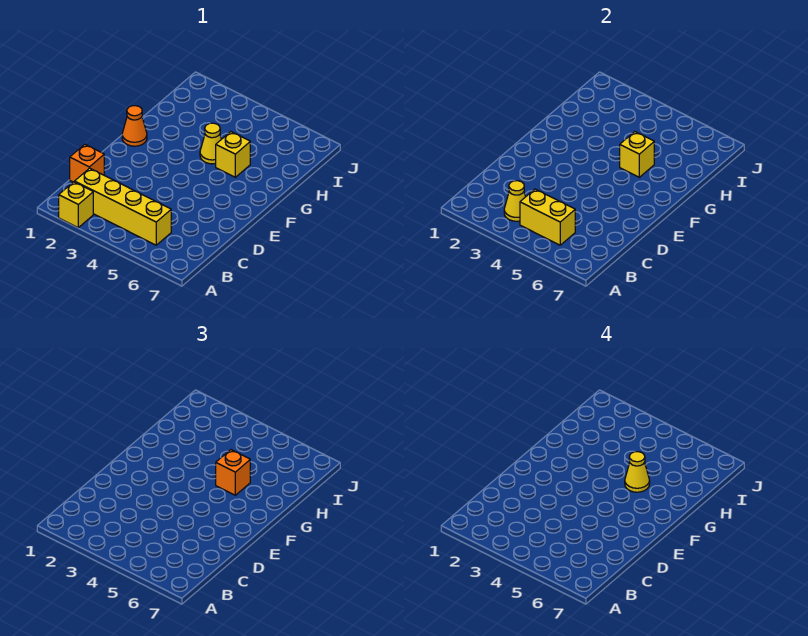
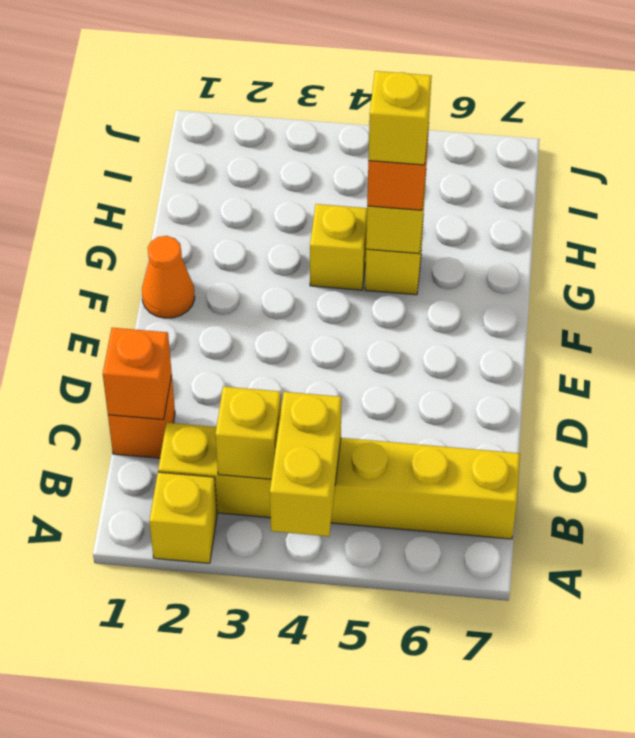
yellow brick B2:B5 level 1 -> yellow brick B2:B7 level 1
yellow cone B3 level 2 -> yellow brick B3 level 2
yellow brick B4:B5 level 2 -> yellow brick A4:B4 level 2
none -> orange brick C1 level 2
yellow cone G4 level 1 -> yellow brick G4 level 1
yellow cone G5 level 4 -> yellow brick G5 level 4

